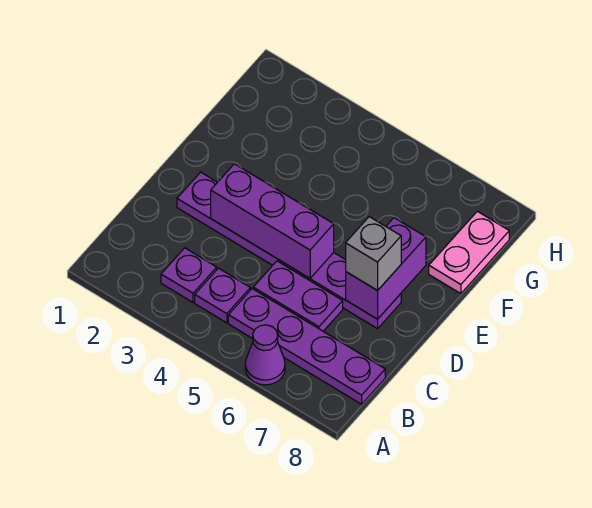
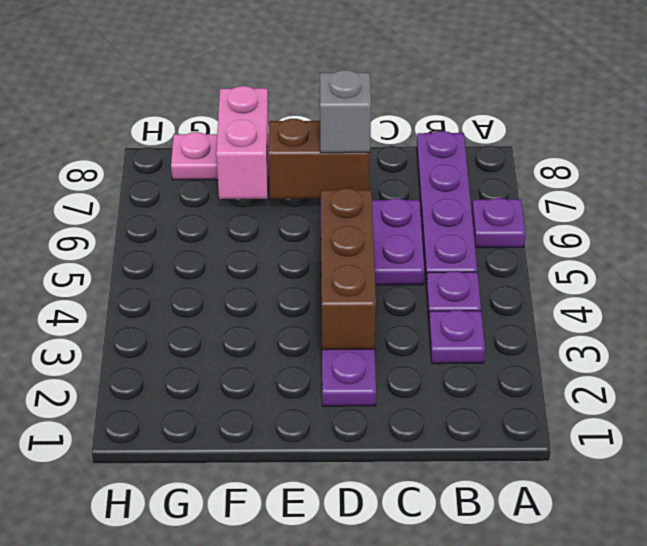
purple cone A6 level 1 -> purple plate A6 level 1
purple brick D3:D5 level 2 -> brown brick D3:D5 level 2
purple brick D7:E7 level 2 -> brown brick D7:E7 level 2
none -> pink brick F7:F8 level 2

